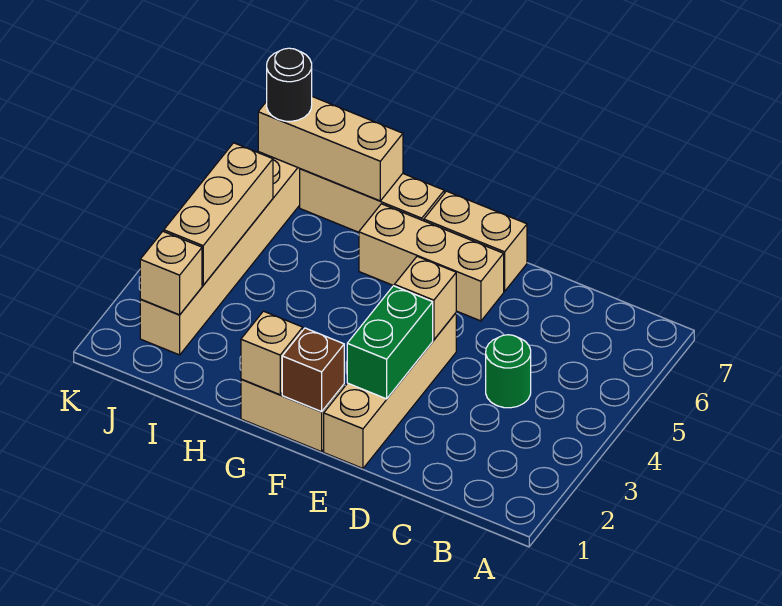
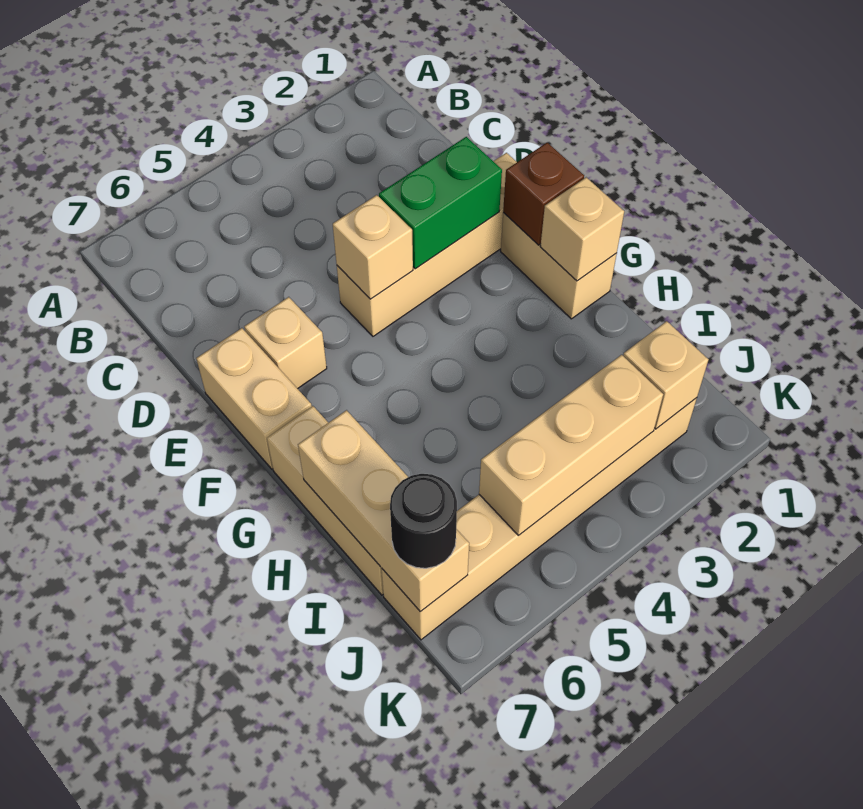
green round brick C4 level 1 -> none
tan brick E6:G6 level 1 -> tan brick E6 level 1

